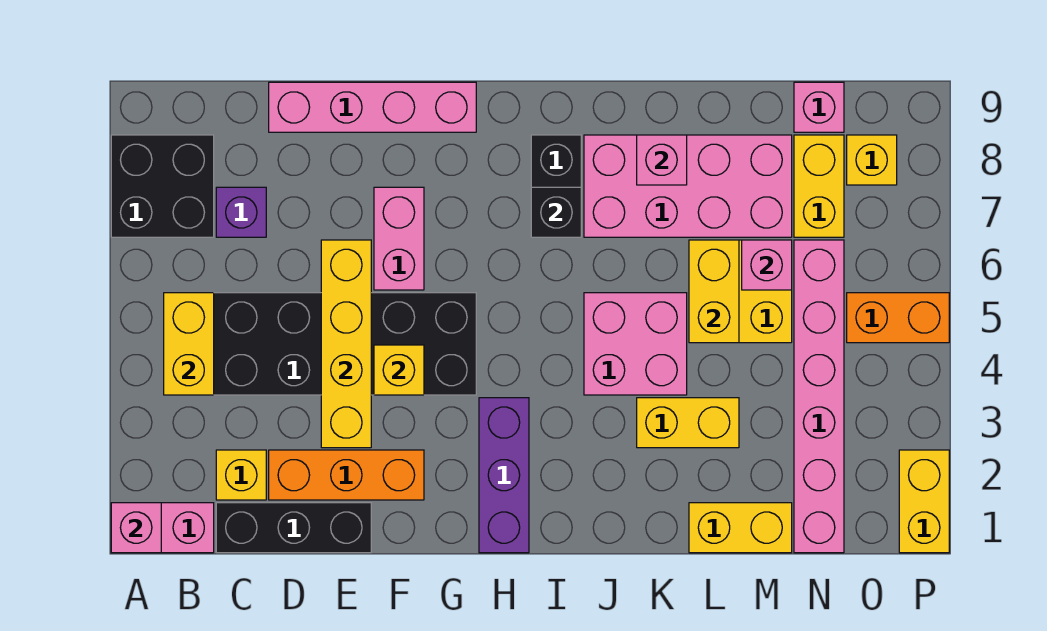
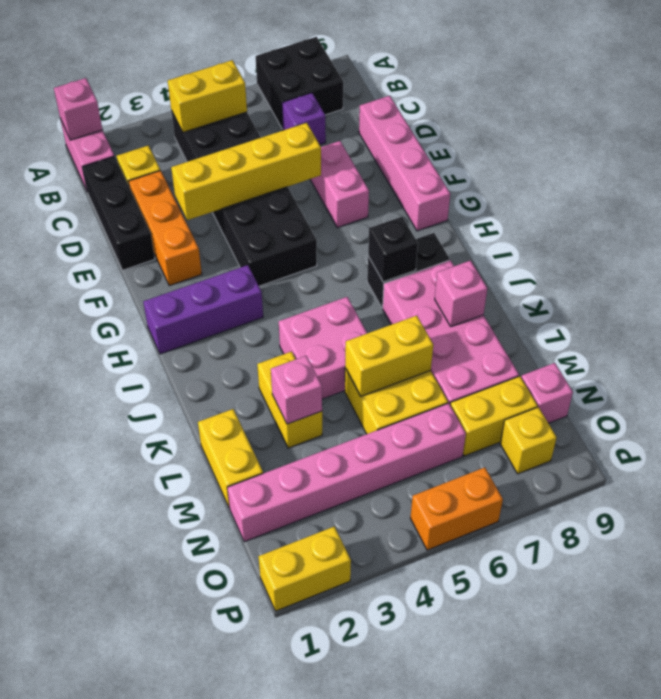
yellow brick F4 level 2 -> none
pink brick F6:F7 level 1 -> pink brick E7:F7 level 1
pink brick M6 level 2 -> pink brick L3 level 2
orange brick O5:P5 level 1 -> orange brick P5:P6 level 1

